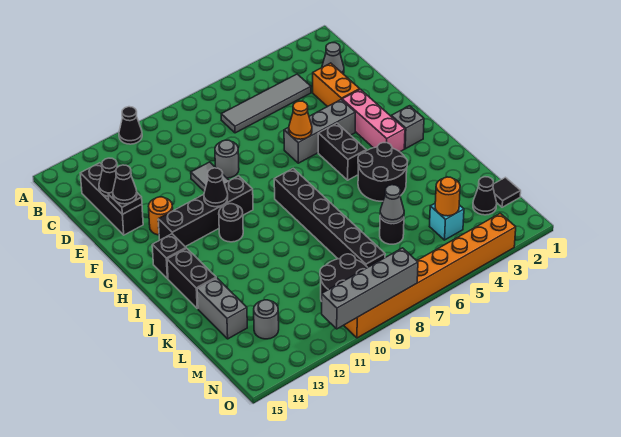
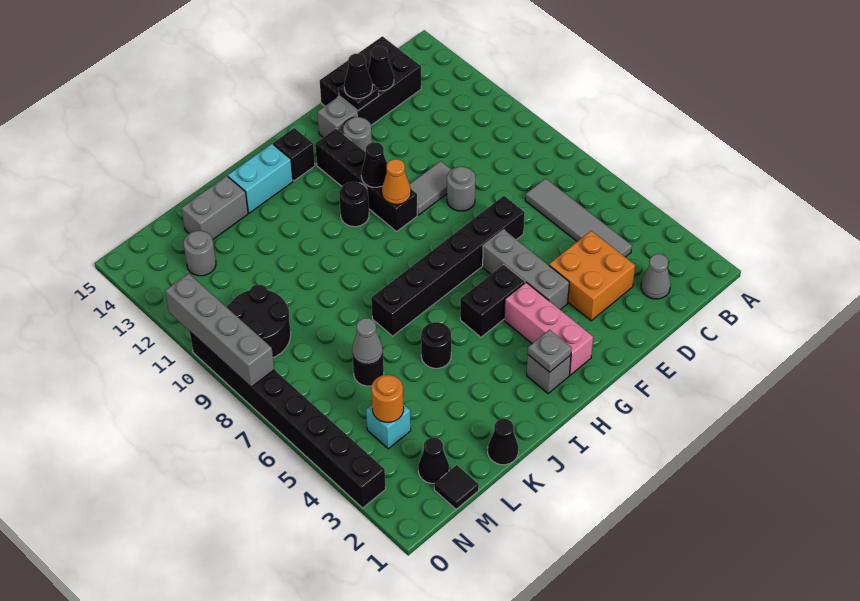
black cone A11 level 1 -> black cone K1 level 1
black brick C14:E14 level 1 -> black brick C14:E15 level 1
orange brick D3:E3 level 1 -> orange brick D3:E4 level 1
pink brick F3:H3 level 1 -> pink brick G2:G4 level 1
orange cone F6 level 2 -> orange cone G10 level 2
orange round brick F13 level 1 -> grey round brick F13 level 1
none -> grey brick F14 level 1
none -> grey plate H2 level 2
black brick H8:M8 level 1 -> black brick E7:J7 level 1
black round brick I4:J5 level 1 -> black round brick J5 level 1
black brick I14:J14 level 1 -> cyan brick I14:J14 level 1
orange brick O3:O10 level 1 -> black brick O3:O10 level 1

